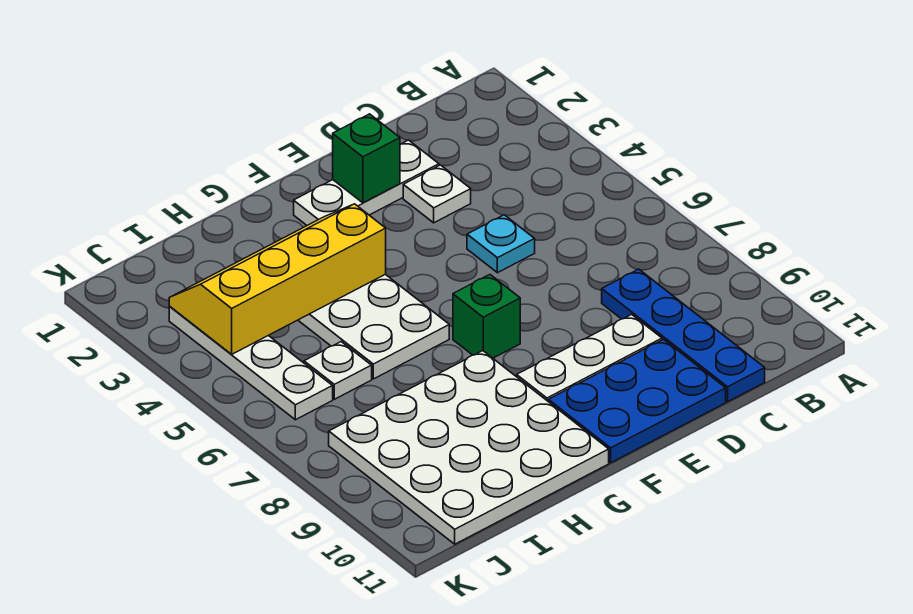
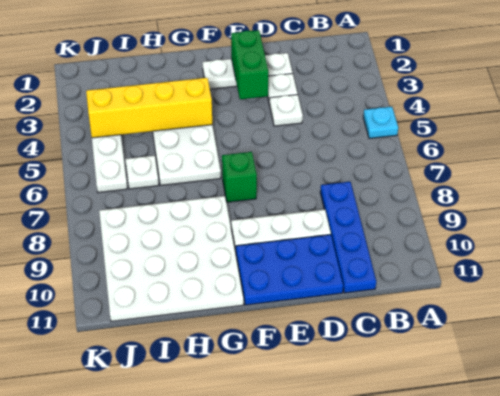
none -> white plate D4 level 1
cyan plate D5 level 1 -> cyan plate A5 level 1
green brick E2 level 2 -> green brick E2:E3 level 2

